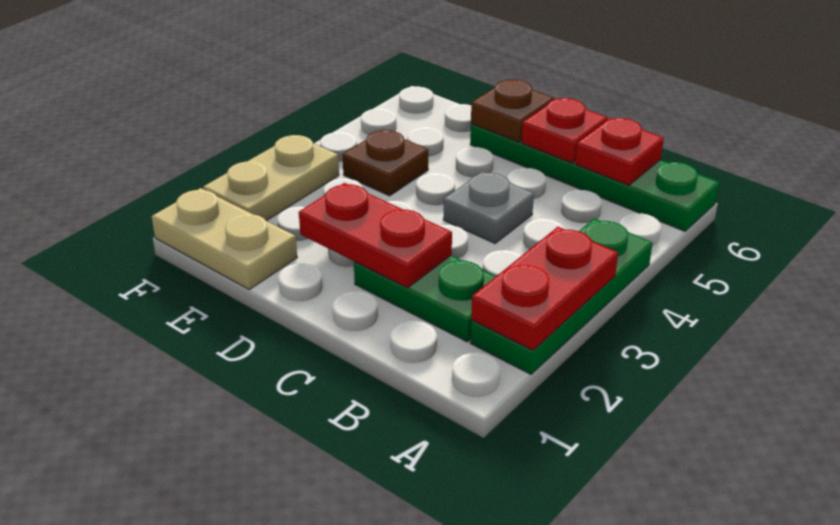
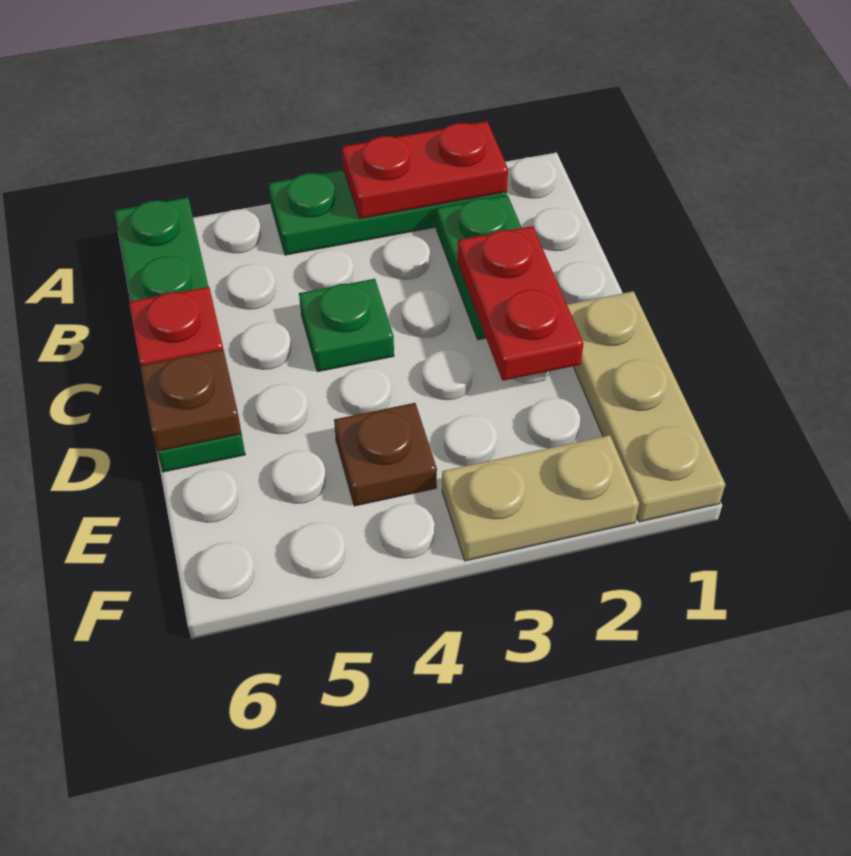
red plate B6 level 2 -> none
grey plate C4 level 1 -> green plate C4 level 1
tan plate E1:F1 level 1 -> tan plate D1:F1 level 1

